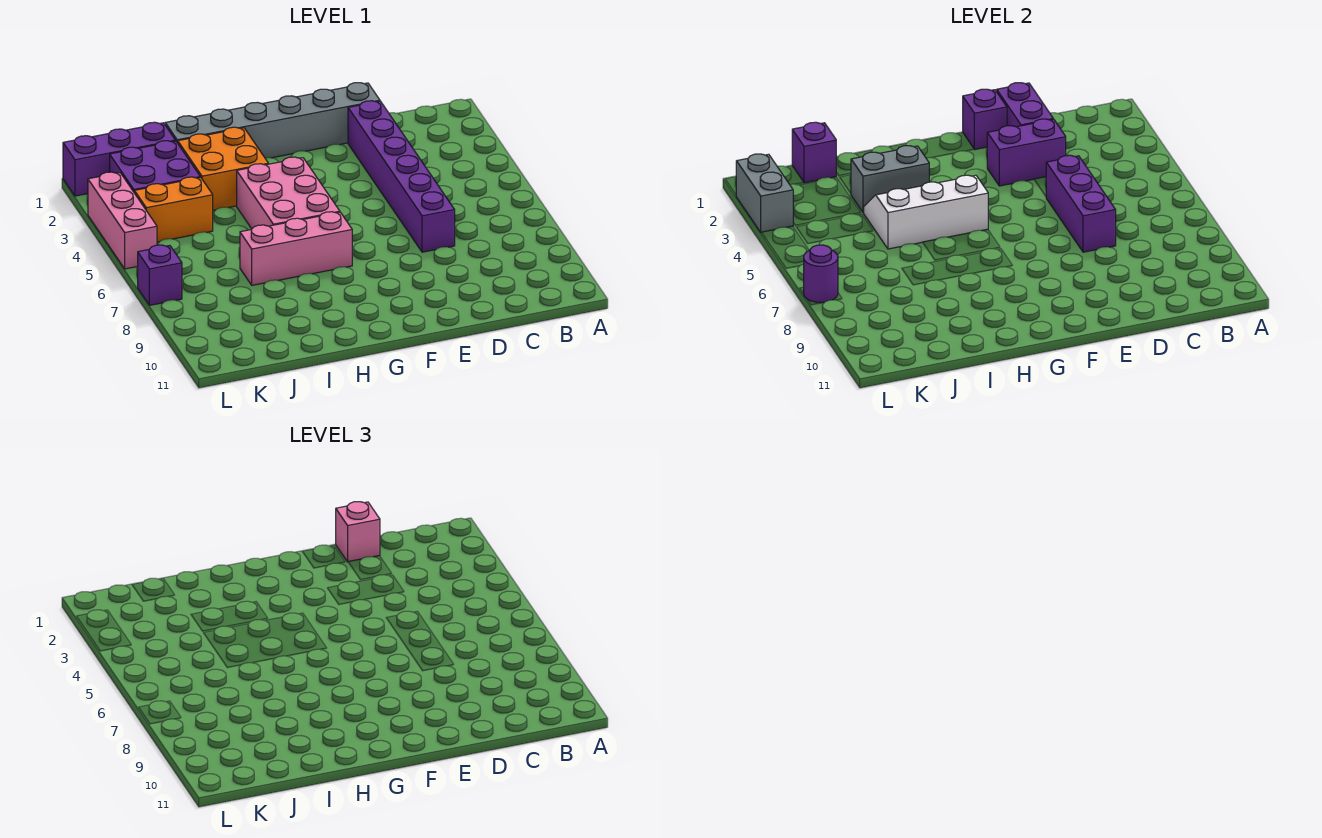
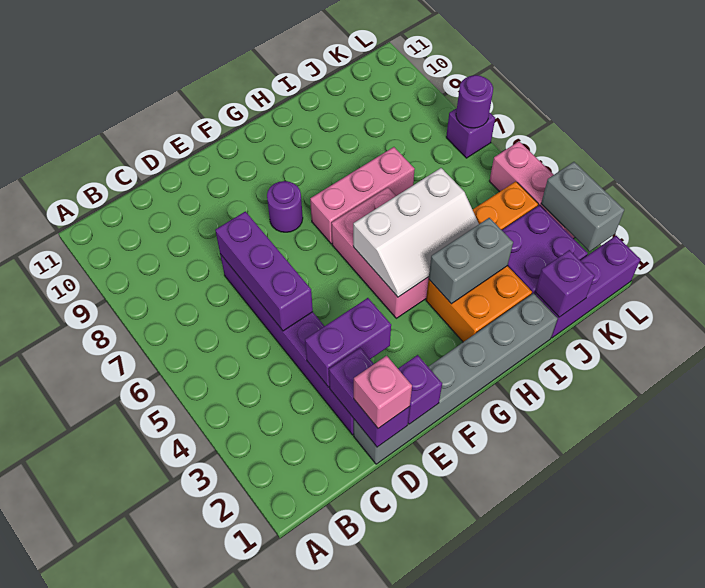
none -> purple round brick F8 level 1

